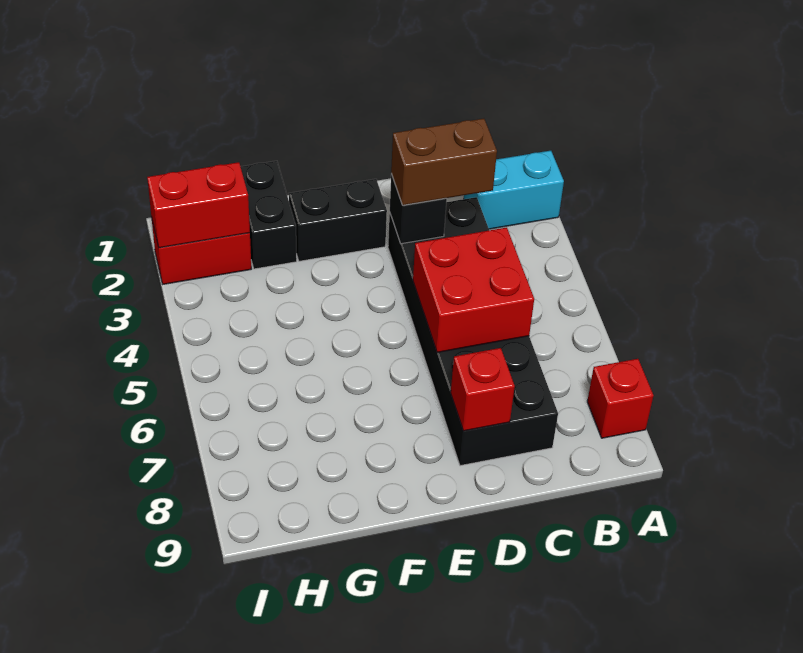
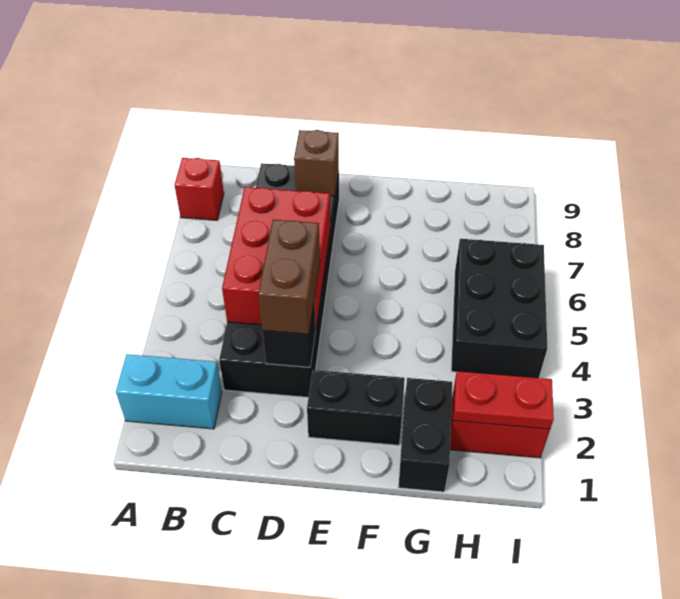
brown brick C3:D3 level 3 -> brown brick D3:D4 level 3
red brick C5:D6 level 2 -> red brick C4:D6 level 2
red brick D8 level 2 -> brown brick D8 level 2
red brick H2:I2 level 2 -> red plate H2:I2 level 2
none -> black brick H4:I6 level 1

